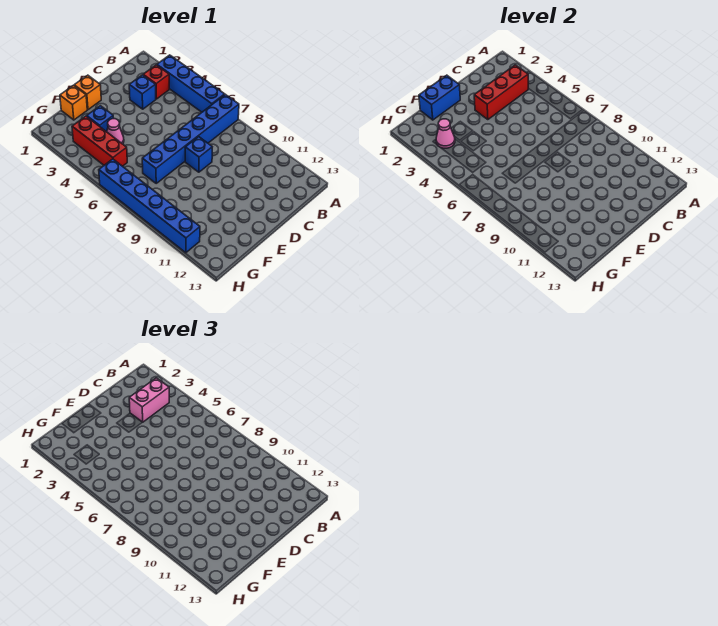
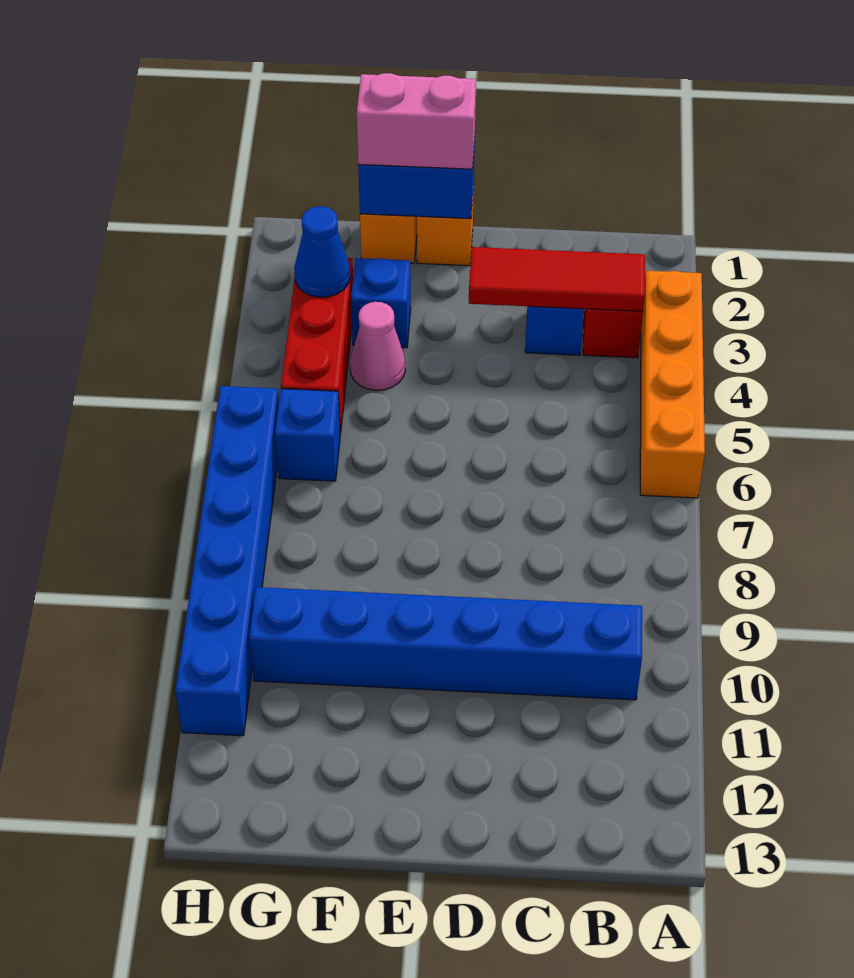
blue brick A3:A6 level 1 -> orange brick A3:A6 level 1
blue brick A7:F7 level 1 -> blue brick B10:G10 level 1
red brick B3:D3 level 2 -> red tile B3:D3 level 2
pink brick B3:C3 level 3 -> pink brick E1:F1 level 3
blue brick D8 level 1 -> blue brick G6 level 1
pink cone G3 level 2 -> blue cone G3 level 2

